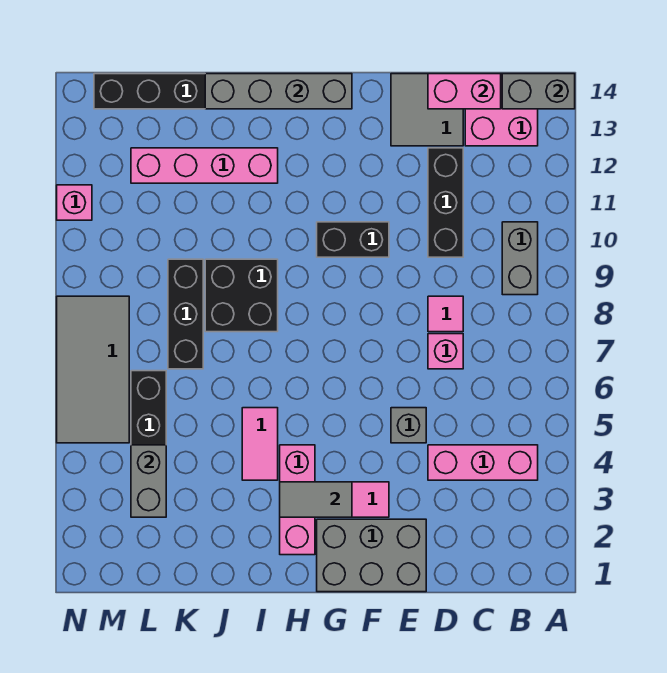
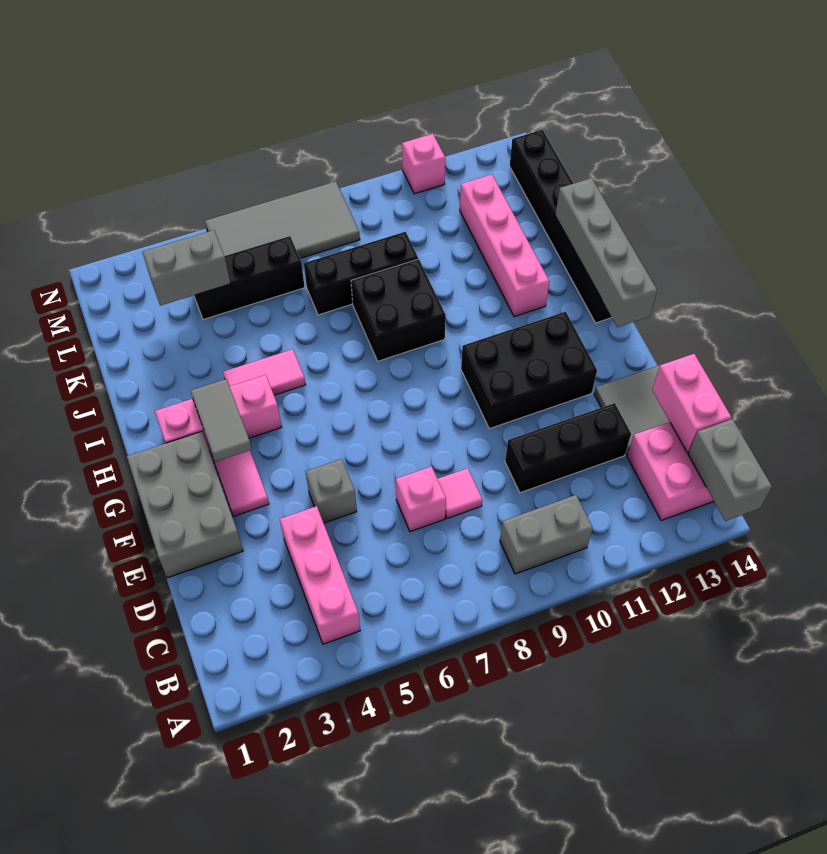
black brick F10:G10 level 1 -> black brick F10:G12 level 1

